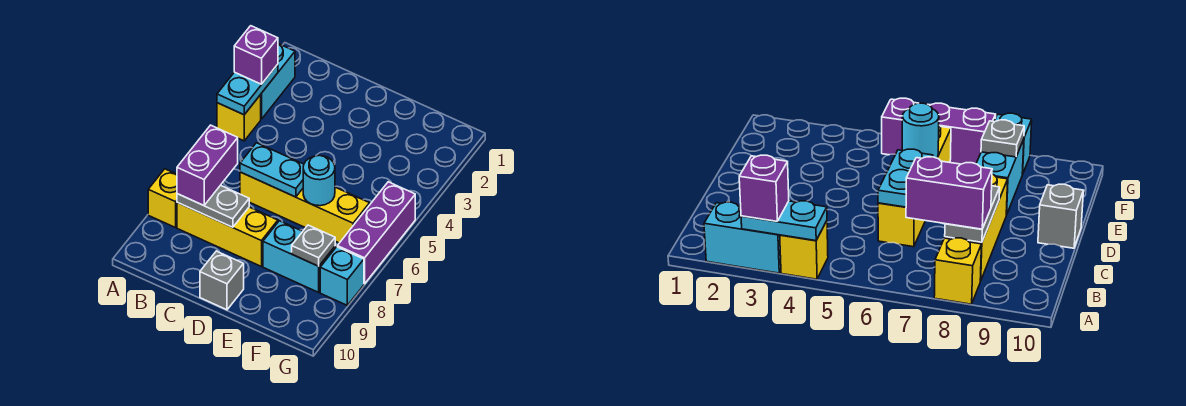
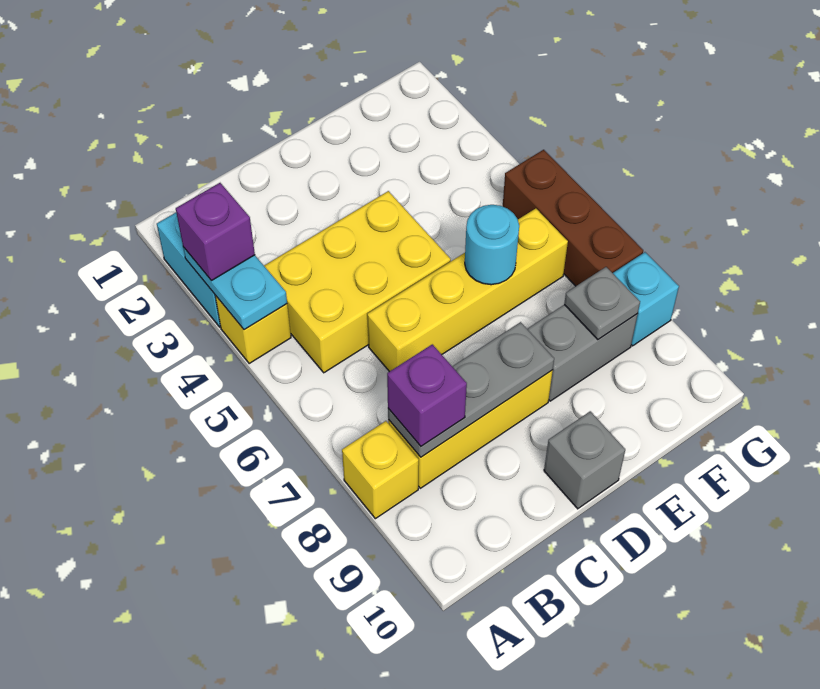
none -> yellow brick B4:D5 level 1
purple brick B7:B8 level 3 -> purple brick B8 level 3
grey plate B8:C8 level 2 -> grey plate B8:D8 level 2
cyan plate C6:D6 level 2 -> none
cyan brick E8:F8 level 1 -> grey brick E8:F8 level 1
purple brick G5:G7 level 1 -> brown brick G5:G7 level 1

